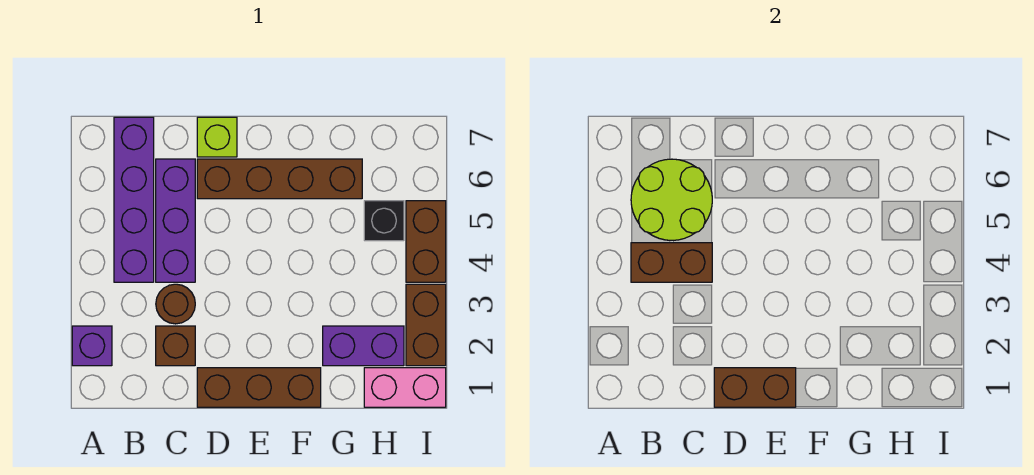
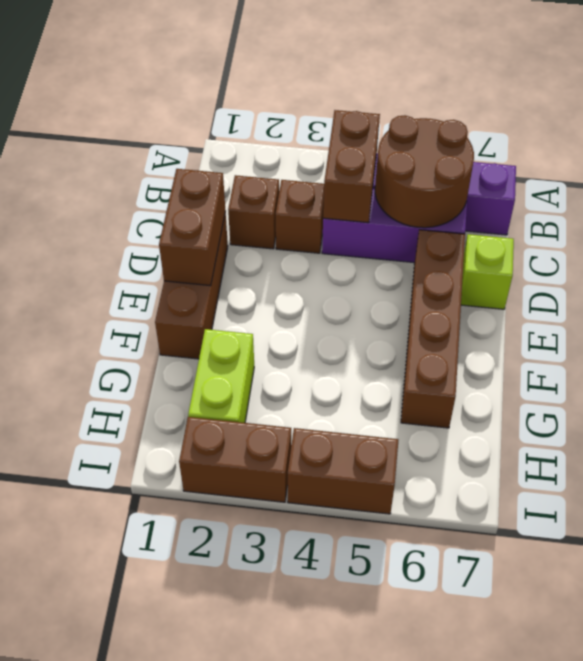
purple brick A2 level 1 -> none
lime round brick B5:C6 level 2 -> brown round brick B5:C6 level 2
brown round brick C3 level 1 -> brown brick C3 level 1
purple brick G2:H2 level 1 -> lime brick G2:H2 level 1
pink brick H1:I1 level 1 -> none
black brick H5 level 1 -> none

